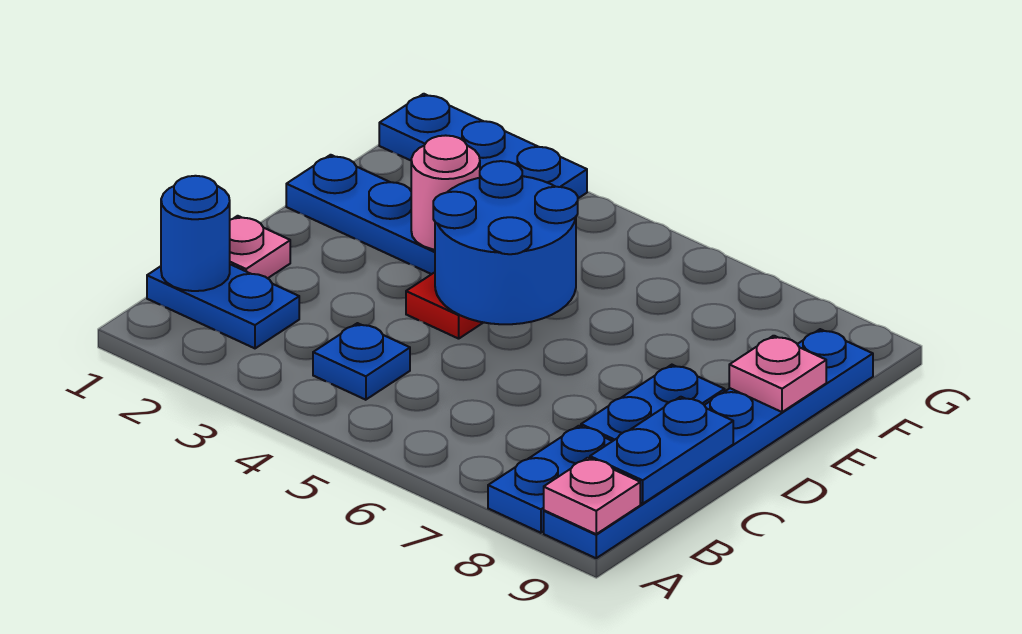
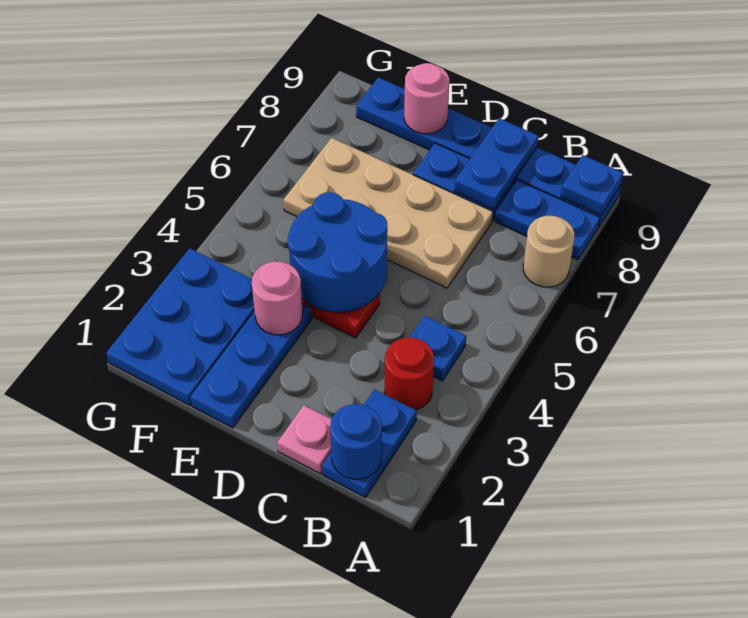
none -> tan round brick A7 level 1
pink plate A9 level 2 -> blue plate A9 level 2
none -> red round brick B3 level 1
blue plate B9:C9 level 2 -> blue plate C8:C9 level 2
none -> tan plate C6:F7 level 1
pink plate E9 level 2 -> pink round brick E9 level 2
blue plate G1:G3 level 1 -> blue plate F1:G3 level 1

